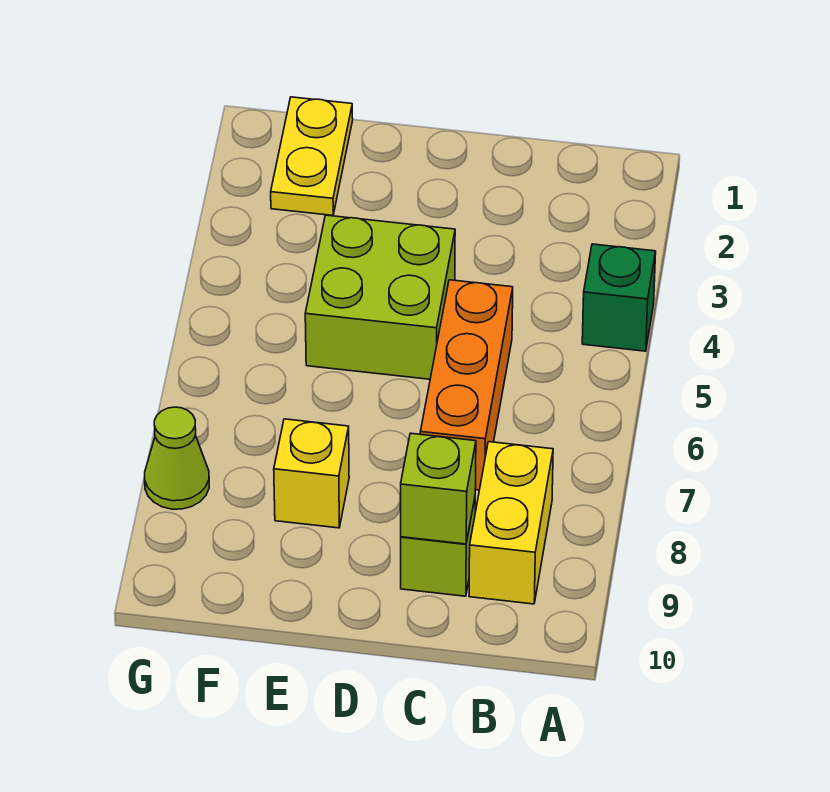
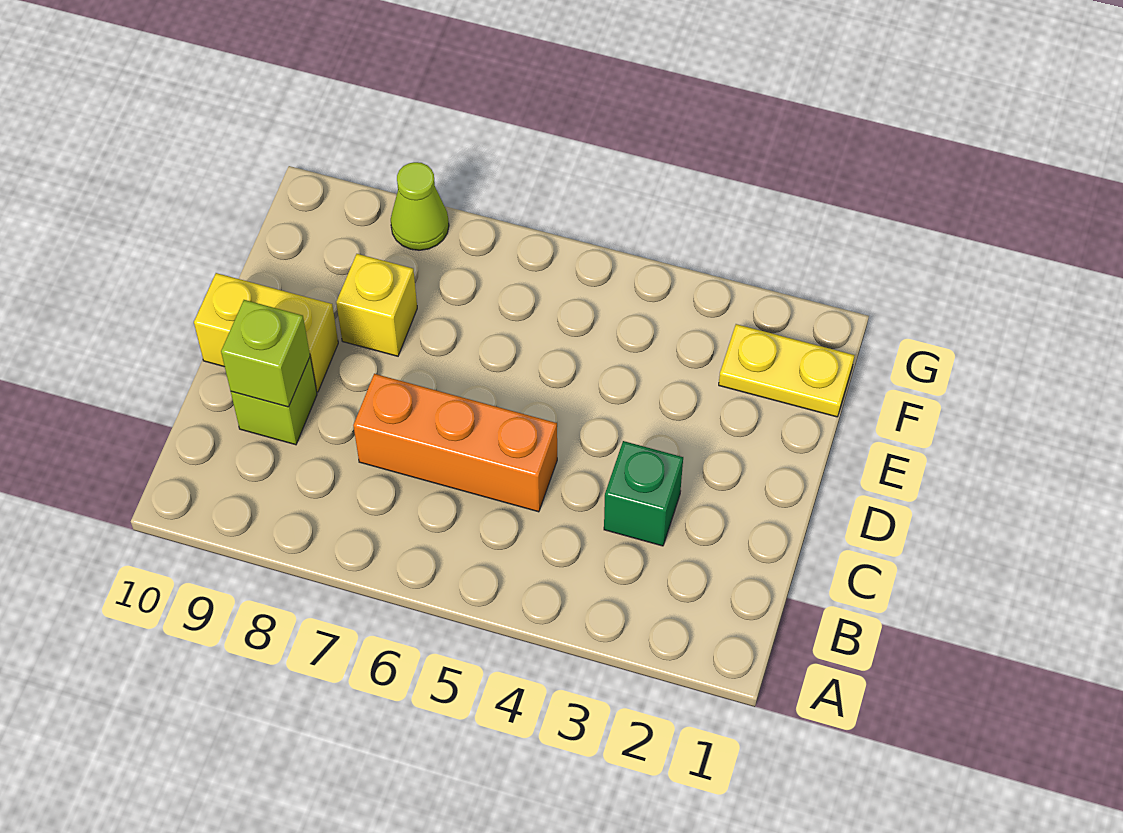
green brick A4 level 1 -> green brick C3 level 1
yellow brick B8:B9 level 1 -> yellow brick D9:D10 level 1
lime brick D4:E5 level 1 -> none

